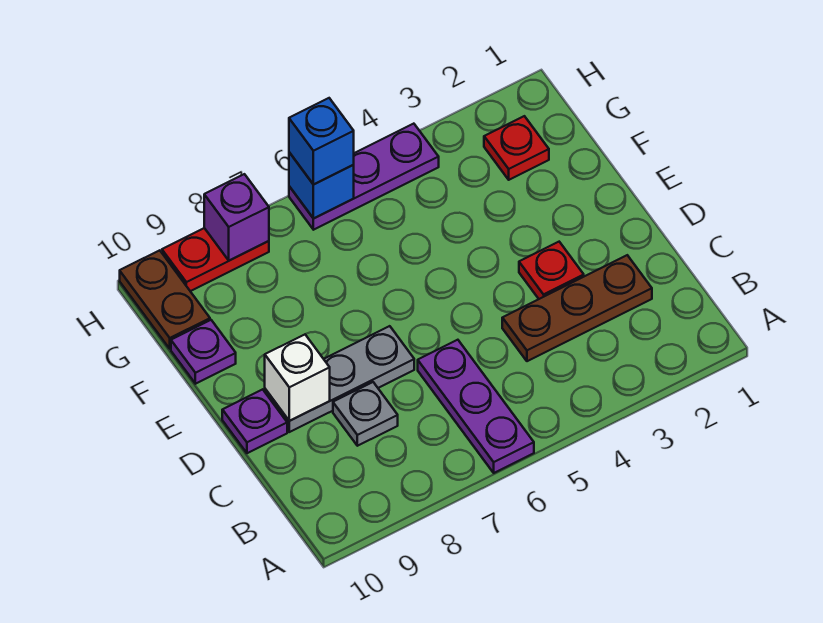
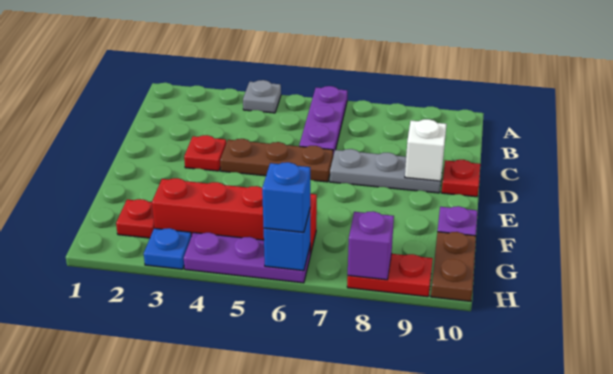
brown plate C2:C4 level 1 -> brown plate D4:D6 level 1
grey plate C8 level 1 -> grey plate A4 level 1
purple plate D10 level 1 -> red plate D10 level 1
none -> red brick G3:G6 level 1
none -> blue plate H3 level 1

